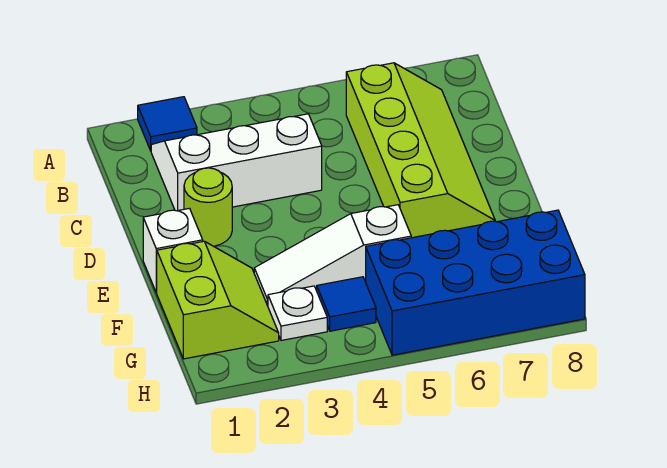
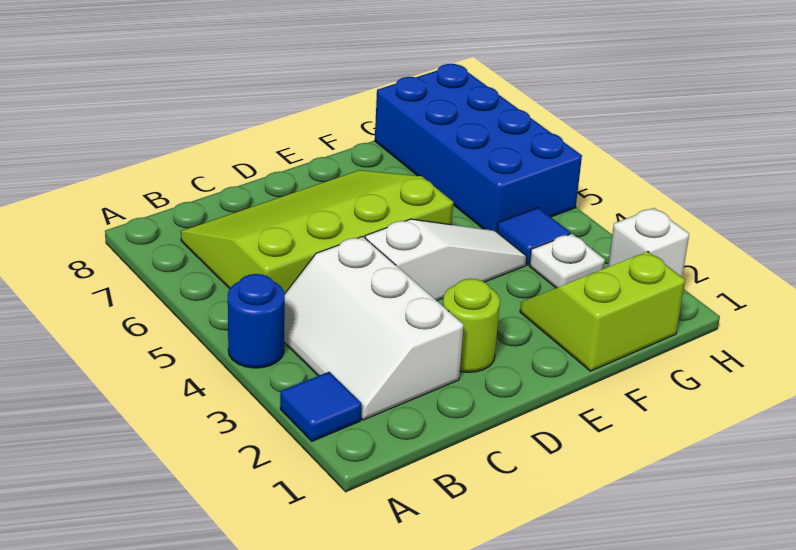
none -> blue round brick A4 level 1
lime slope B6:E7 level 1 top 6 -> lime slope B5:E7 level 1 top 5
white brick E1 level 1 -> white brick H2 level 1
white slope F3:F5 level 1 top 5 -> white slope D4:F4 level 1 top D

